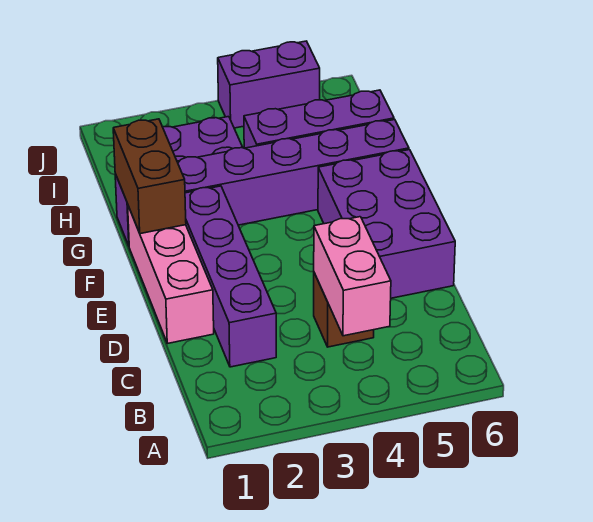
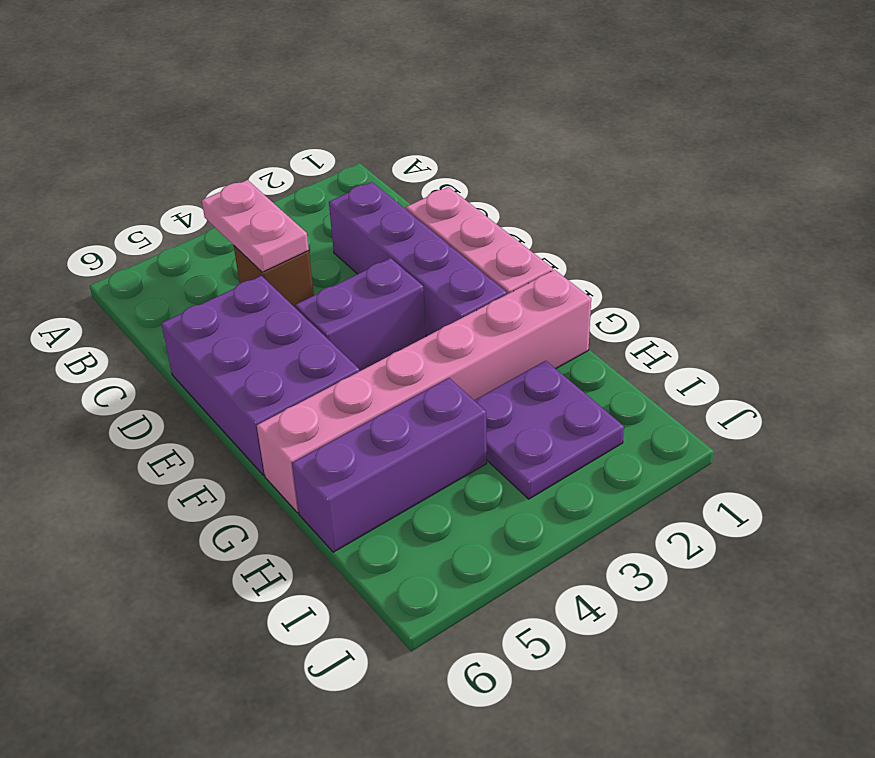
pink brick B4:C4 level 2 -> pink plate B4:C4 level 2
brown brick F1:G1 level 2 -> none
purple brick G1:G6 level 1 -> pink brick G1:G6 level 1
purple brick J4:J5 level 1 -> purple brick E3:E4 level 1

